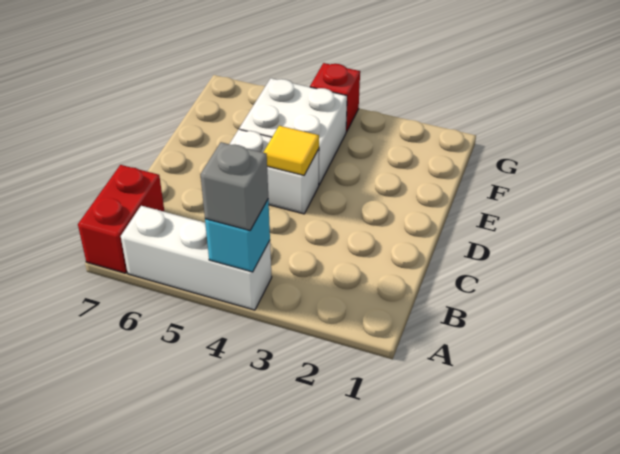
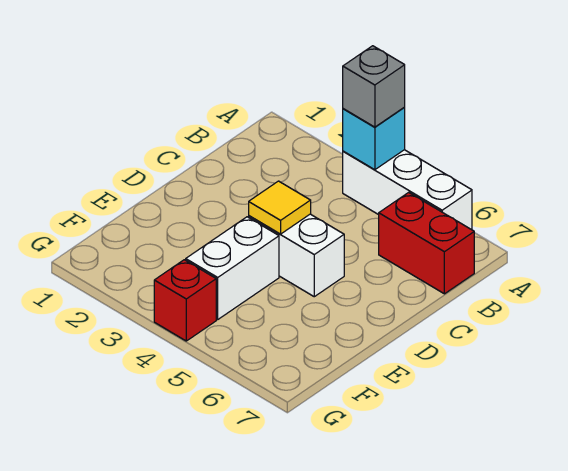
red brick A7:B7 level 1 -> red brick B6:B7 level 1
white brick E4:F5 level 1 -> white brick E4:F4 level 1

